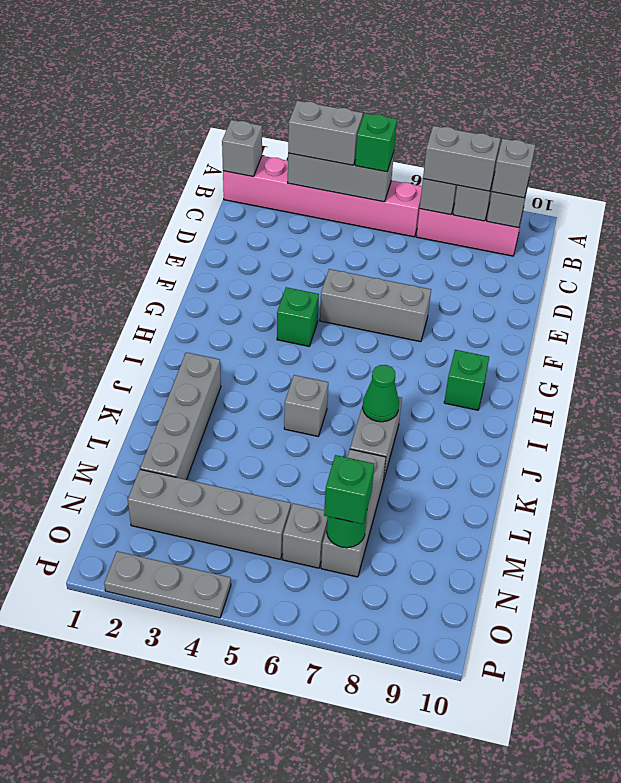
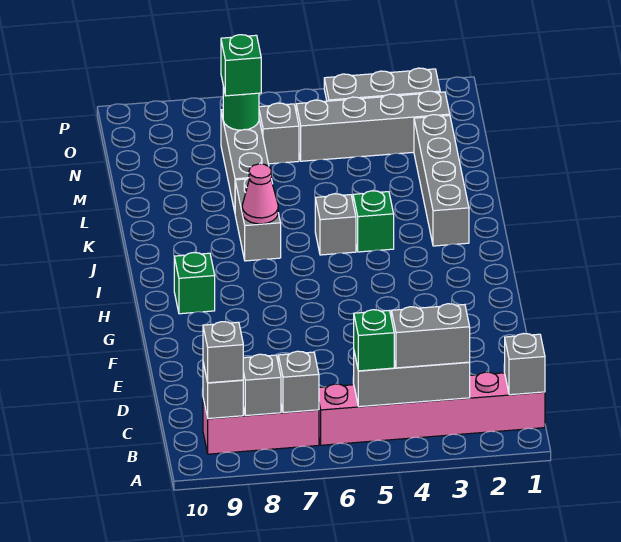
grey brick B7:B8 level 3 -> none
grey brick F5:F7 level 1 -> none
green brick G4 level 1 -> green brick J4 level 1
green cone J7 level 2 -> pink cone J7 level 2

